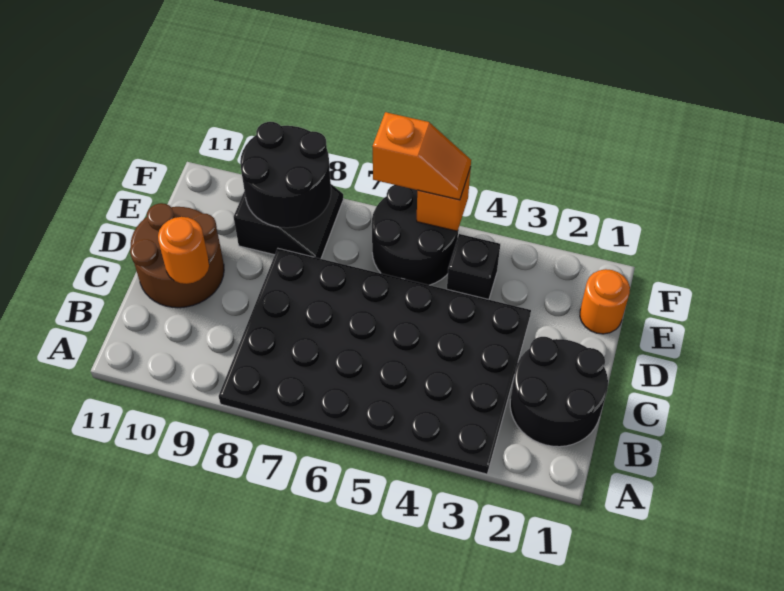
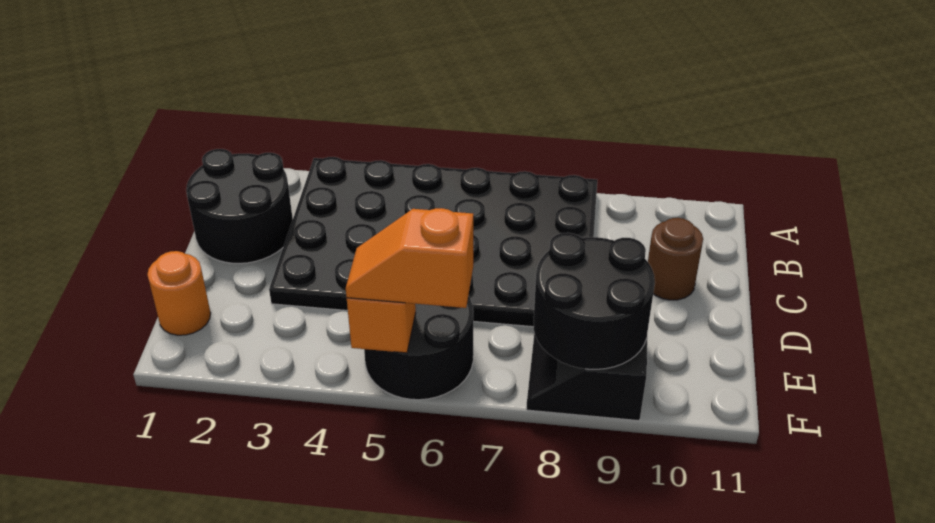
brown round brick C10:D11 level 1 -> brown round brick C10 level 1
orange round brick C10 level 2 -> none
black brick E4 level 1 -> none

